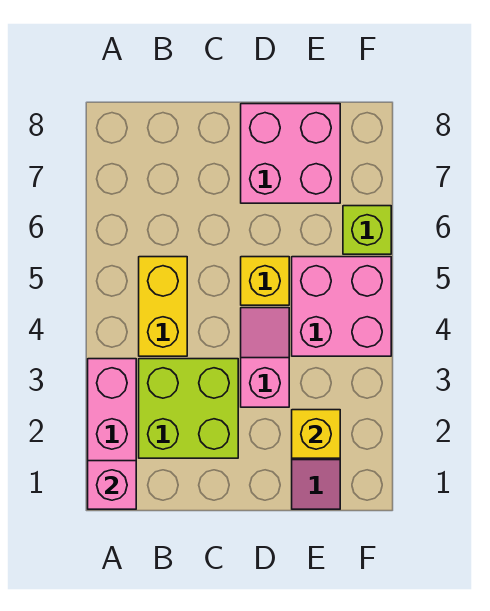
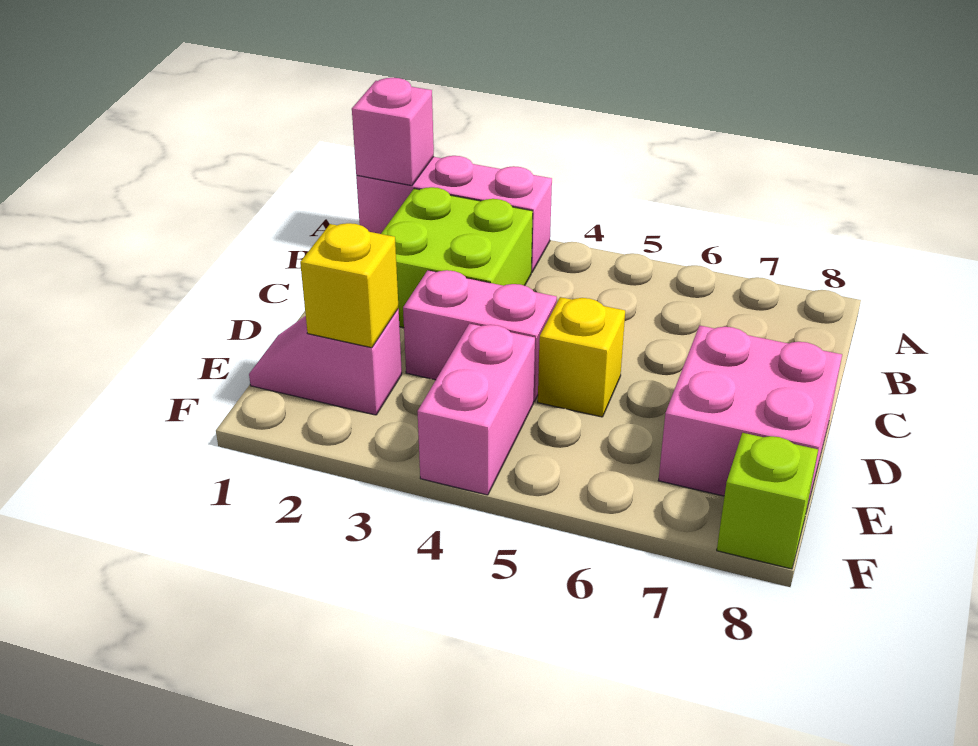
yellow brick B4:B5 level 1 -> none
pink slope D3:D4 level 1 top 3 -> pink brick D3:D4 level 1
pink brick E4:F5 level 1 -> pink brick E4:F4 level 1
lime brick F6 level 1 -> lime brick F8 level 1

